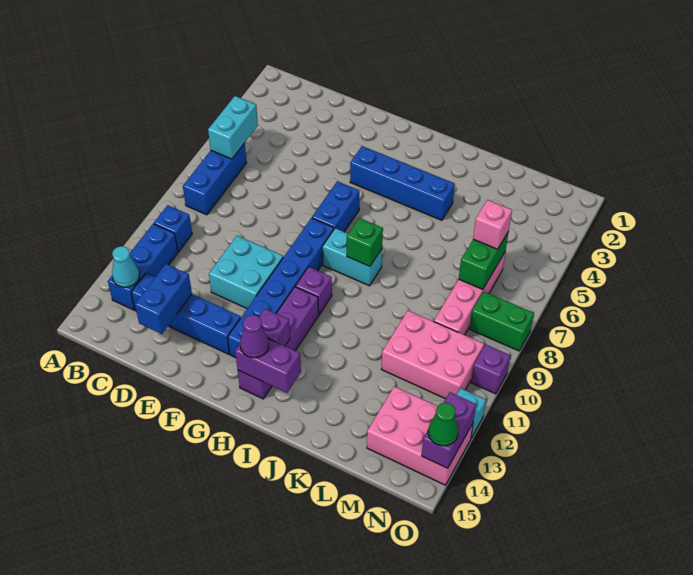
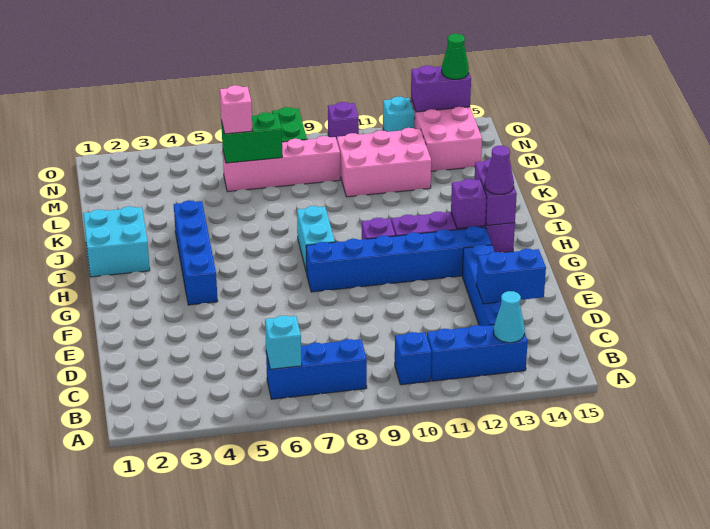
cyan brick B5:B6 level 2 -> cyan brick B6 level 2
cyan brick E10:F11 level 1 -> cyan brick I1:J2 level 1
blue brick G6:G7 level 1 -> none
green brick I8 level 2 -> none
pink brick L10:N11 level 1 -> pink brick L10:M12 level 1

